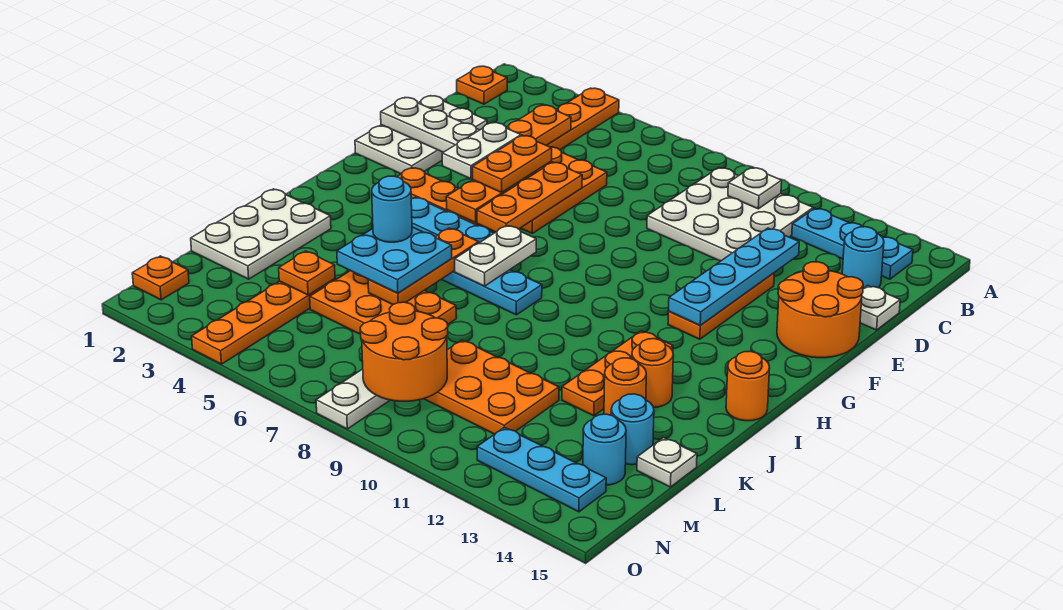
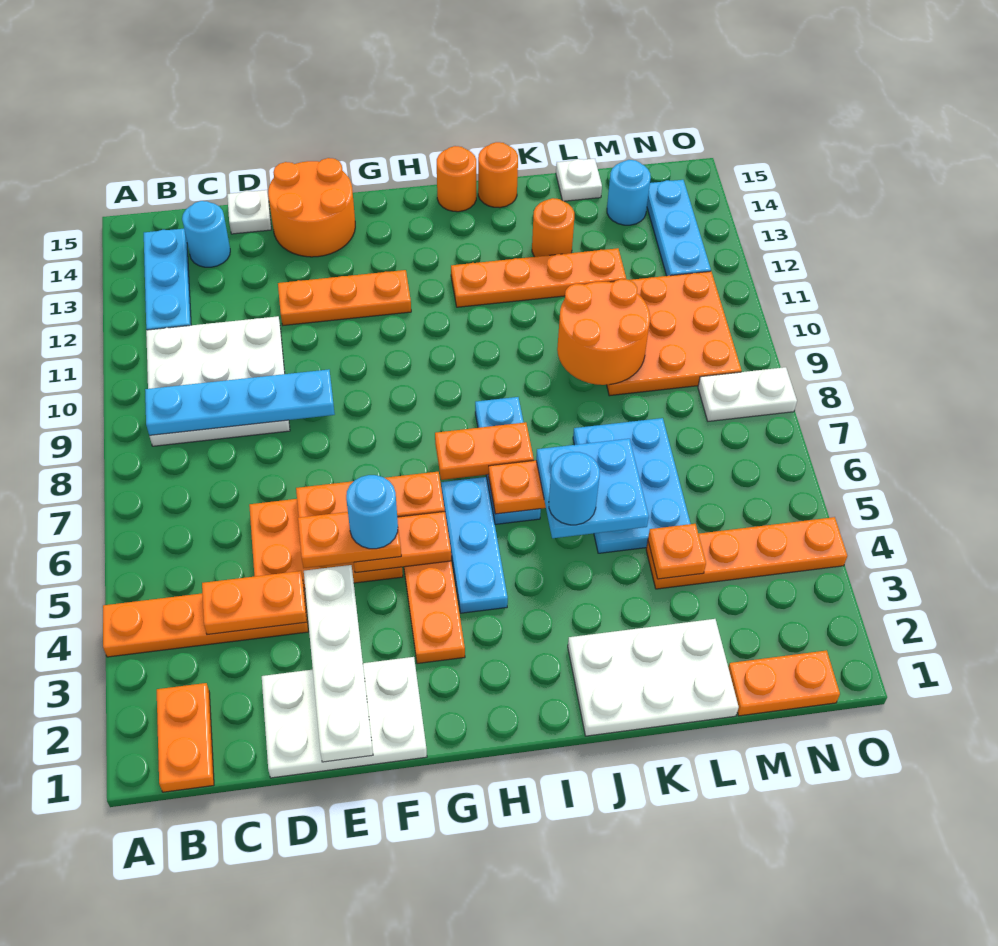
orange plate B1 level 1 -> orange plate B1:B2 level 1
white plate B10 level 2 -> none
cyan plate D12:G12 level 2 -> cyan plate B9:E9 level 2
white plate E4:F4 level 3 -> none
white plate H7:I7 level 2 -> orange plate H7:I7 level 2
orange plate I12:K12 level 1 -> orange plate I12:L12 level 1
orange round brick J13 level 1 -> orange round brick J15 level 1
orange plate K5:L7 level 1 -> cyan plate K5:L7 level 1
orange plate L9:M11 level 1 -> orange plate L9:N11 level 1
cyan round brick L14 level 1 -> cyan round brick F5 level 4
orange round brick M8:N9 level 2 -> orange round brick K9:L10 level 2
orange plate N1 level 1 -> orange plate M1:N1 level 1

